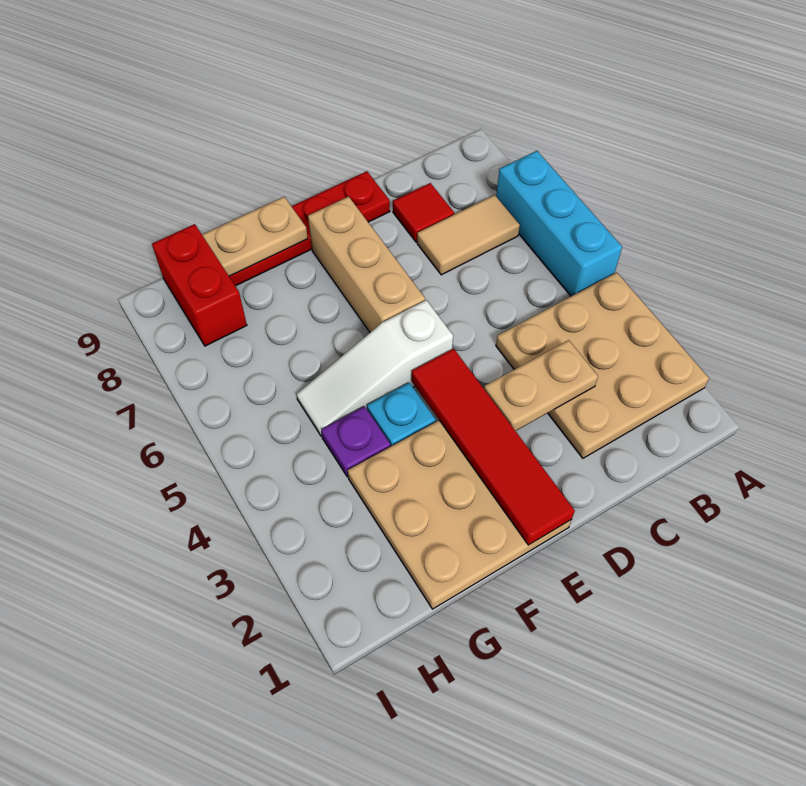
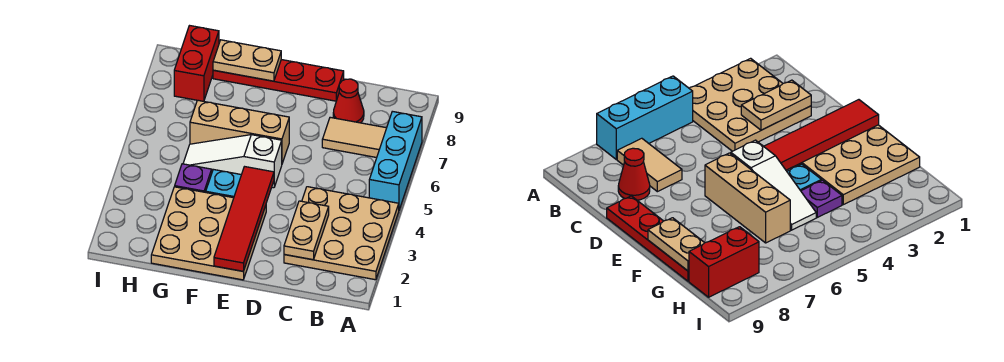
tan plate C3:D3 level 2 -> tan plate C2:C3 level 2
red tile C8 level 1 -> red cone C8 level 1
tan brick E6:E8 level 1 -> tan brick E6:G6 level 1

